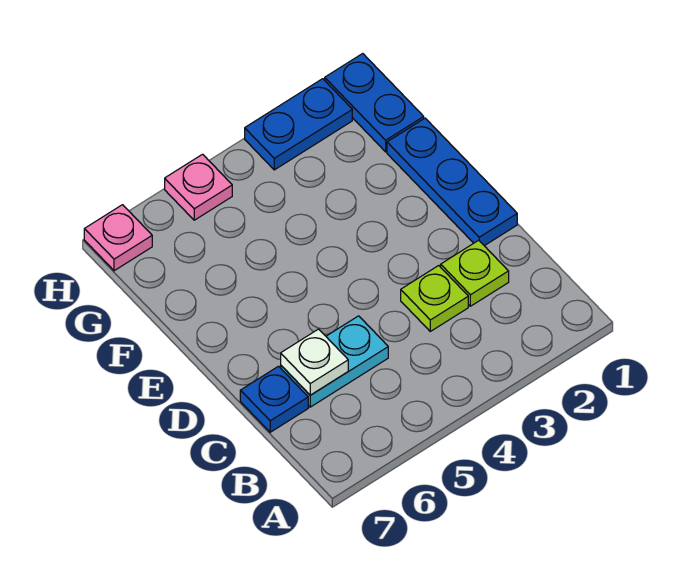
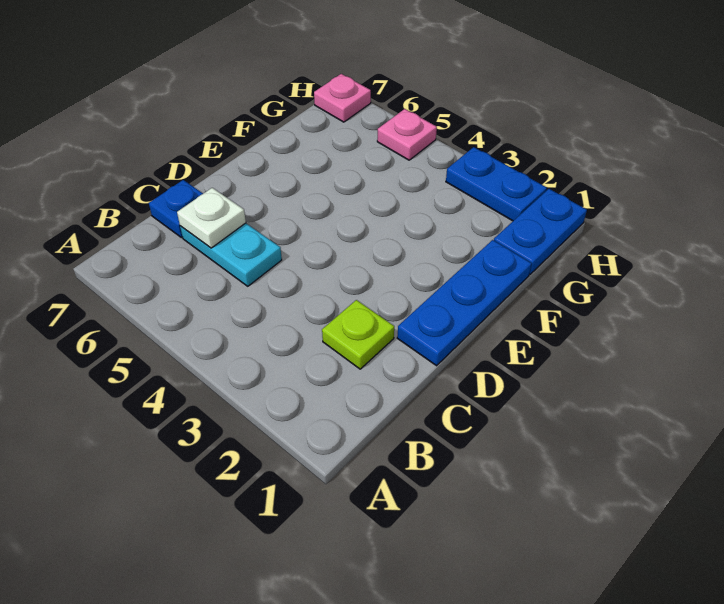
lime plate C3 level 1 -> none

